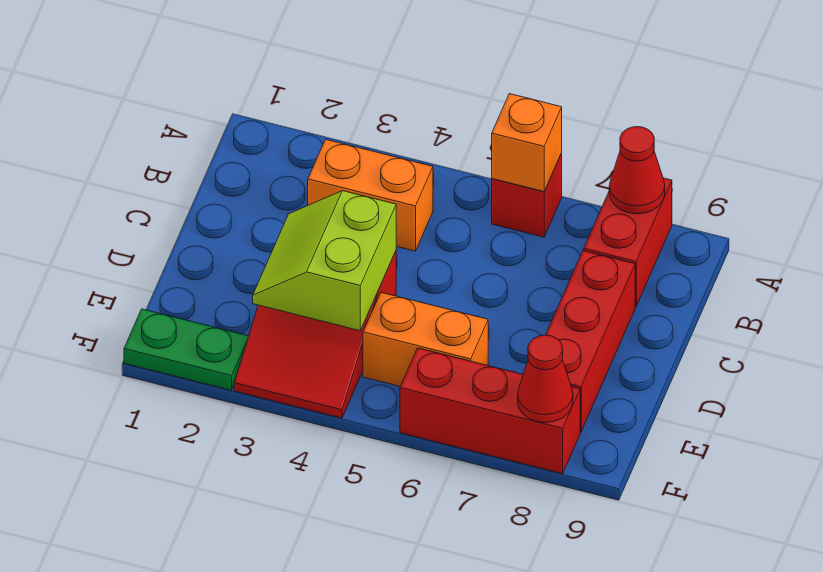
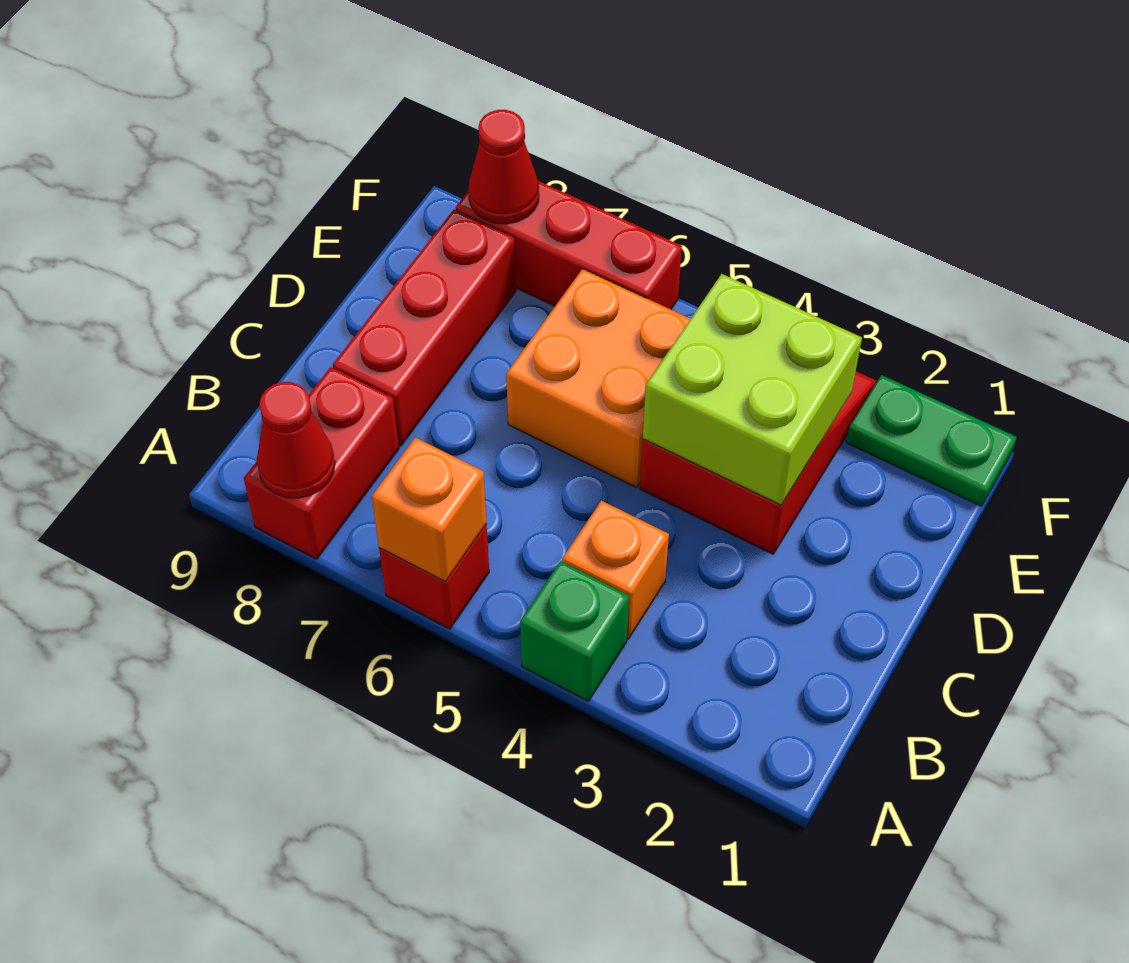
none -> green brick A4 level 1
orange brick B3:B4 level 1 -> orange brick B4 level 1
lime slope D3:E4 level 2 top 4 -> lime brick D3:E4 level 2
orange brick E5:E6 level 1 -> orange brick D5:E6 level 1

